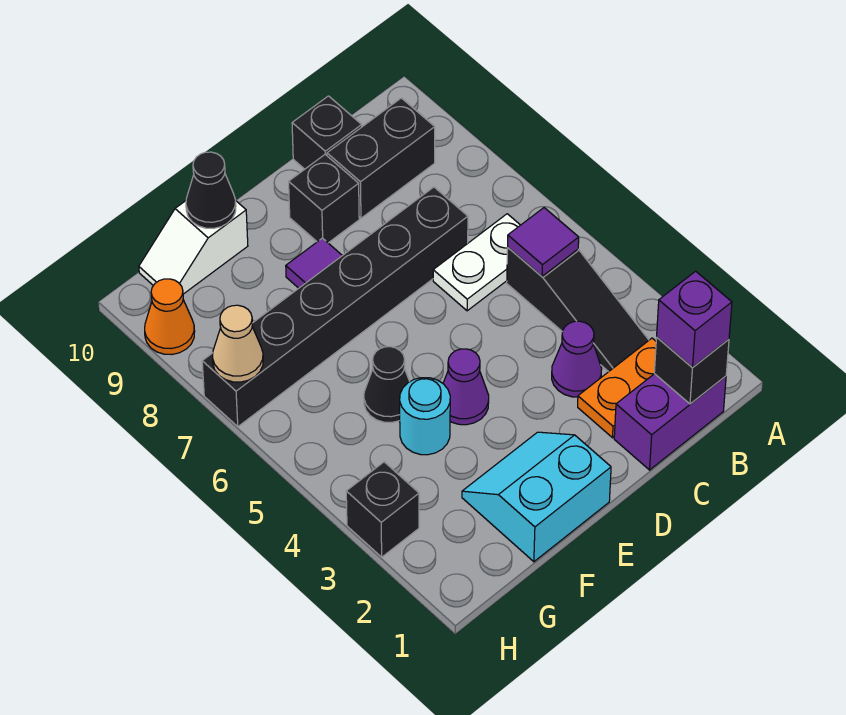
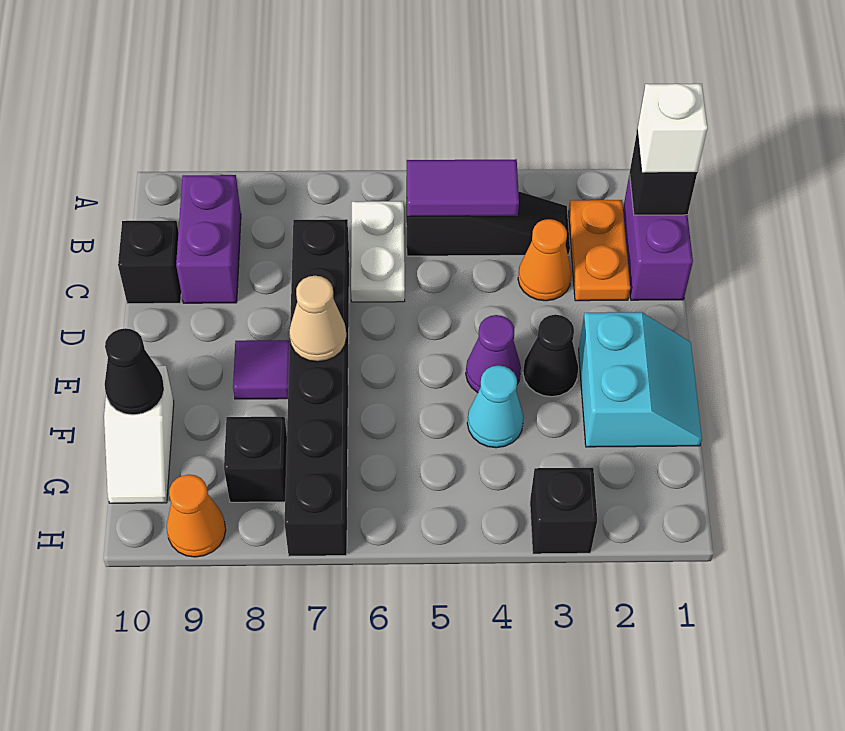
purple brick B1 level 3 -> white brick B1 level 3
purple tile B5 level 2 -> purple tile B4:B5 level 2
black brick B9:C9 level 1 -> purple brick B9:C9 level 1
purple cone C3 level 1 -> orange cone C3 level 1
black brick D9 level 1 -> black brick G8 level 1
cyan slope E1:F2 level 1 top 1 -> cyan slope E1:F2 level 1 top 2
cyan round brick F4 level 1 -> cyan cone F4 level 1
black cone F5 level 1 -> black cone E3 level 1
tan cone H7 level 2 -> tan cone E7 level 2

